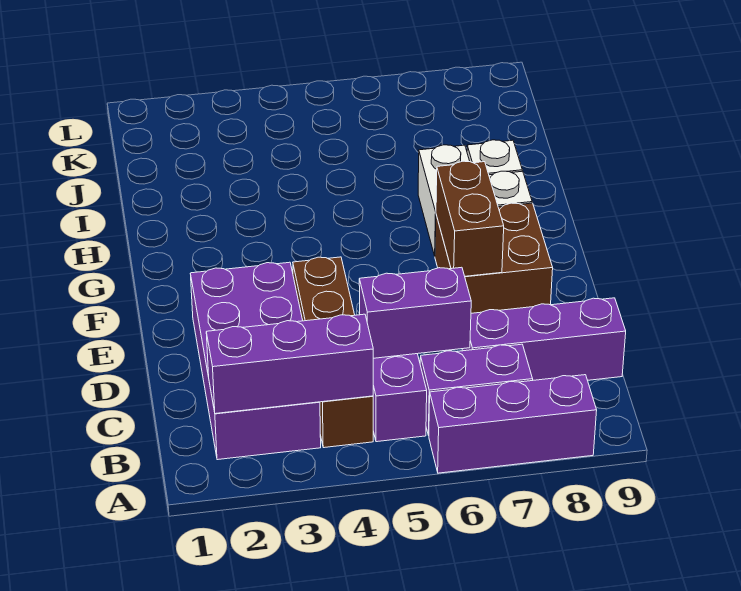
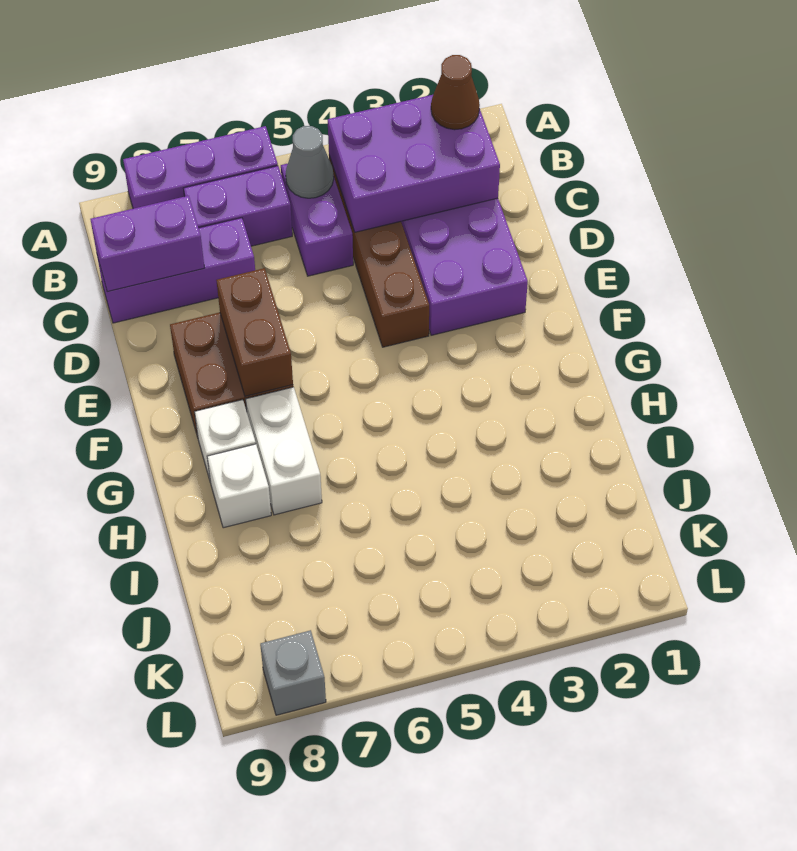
purple brick B2:B4 level 2 -> purple brick B2:C4 level 2
none -> brown cone B2 level 3
none -> grey cone B5 level 2
purple brick C5:C6 level 2 -> purple brick C8:C9 level 2
none -> grey brick L8 level 1

